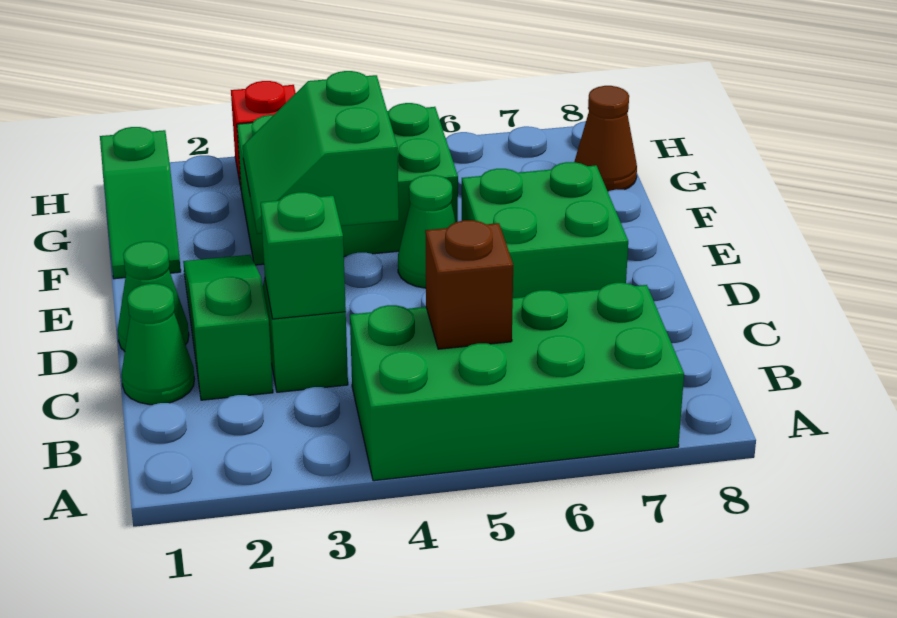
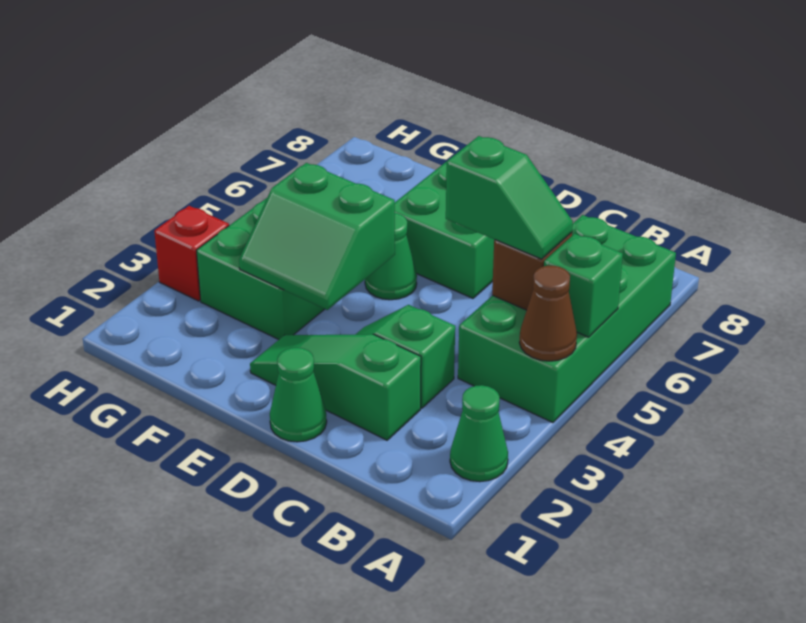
green cone C1 level 1 -> green cone A2 level 1
green brick C3 level 2 -> green brick A5 level 2
green slope F1:G1 level 1 top G -> green slope B5:C5 level 3 top C
brown cone G8 level 1 -> brown cone A4 level 2

